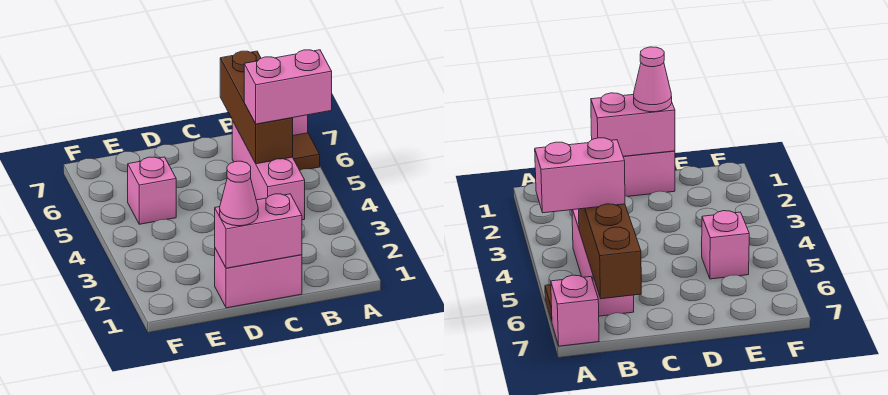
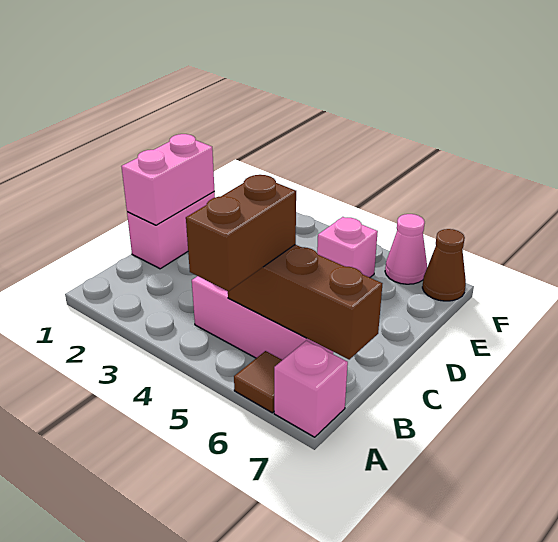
pink brick A5:B5 level 3 -> brown brick A5:B5 level 3
pink cone D1 level 3 -> pink cone F6 level 1
none -> brown cone F7 level 1

